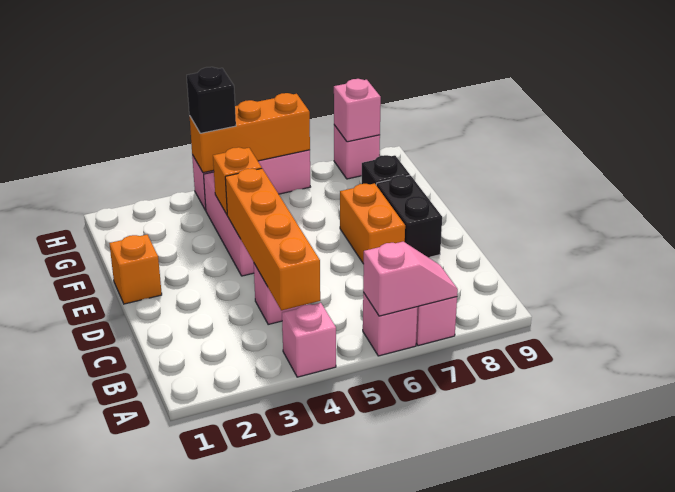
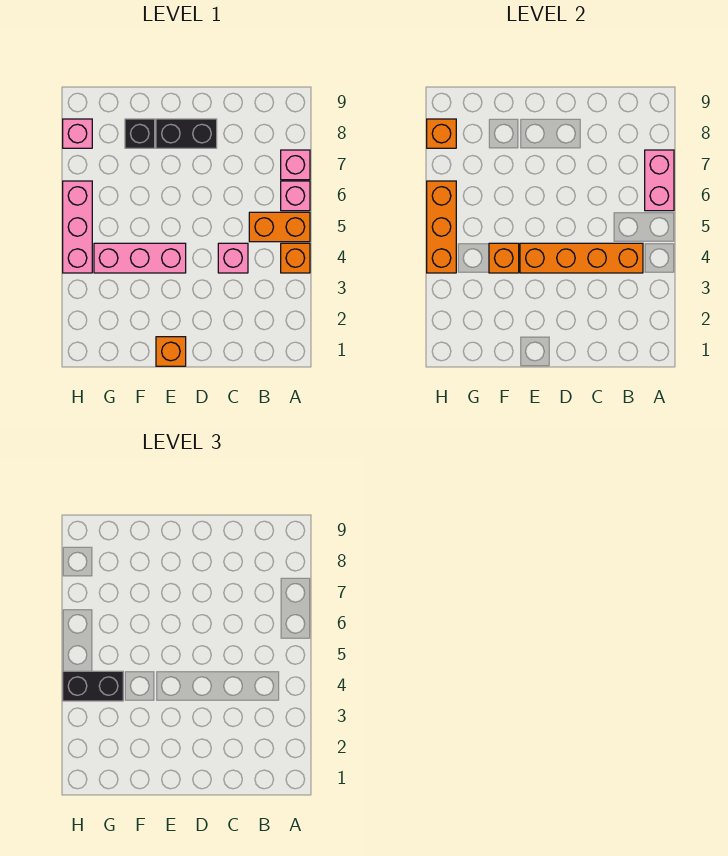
pink brick A4 level 1 -> orange brick A4 level 1
pink slope A6:A7 level 2 top 6 -> pink brick A6:A7 level 2
orange brick D7:E7 level 1 -> orange brick A5:B5 level 1
black brick H4 level 3 -> black brick G4:H4 level 3
pink brick H8 level 2 -> orange brick H8 level 2

